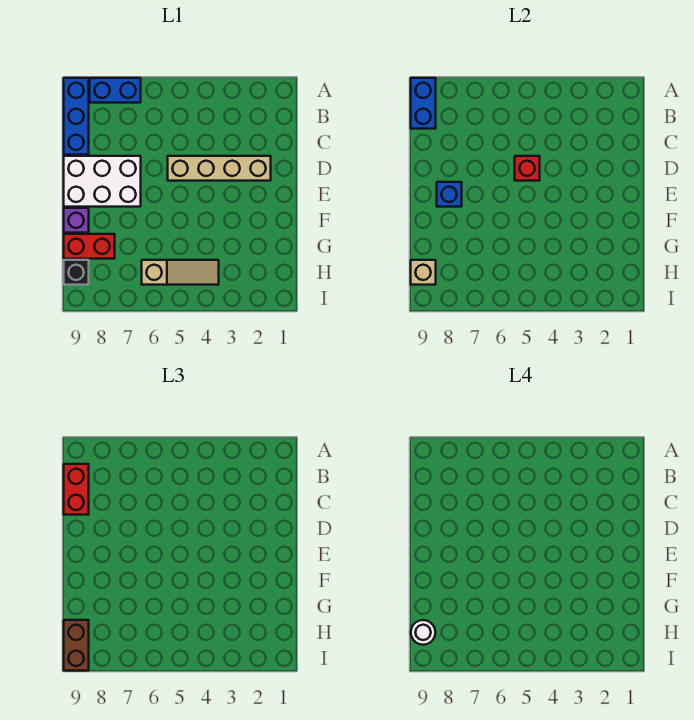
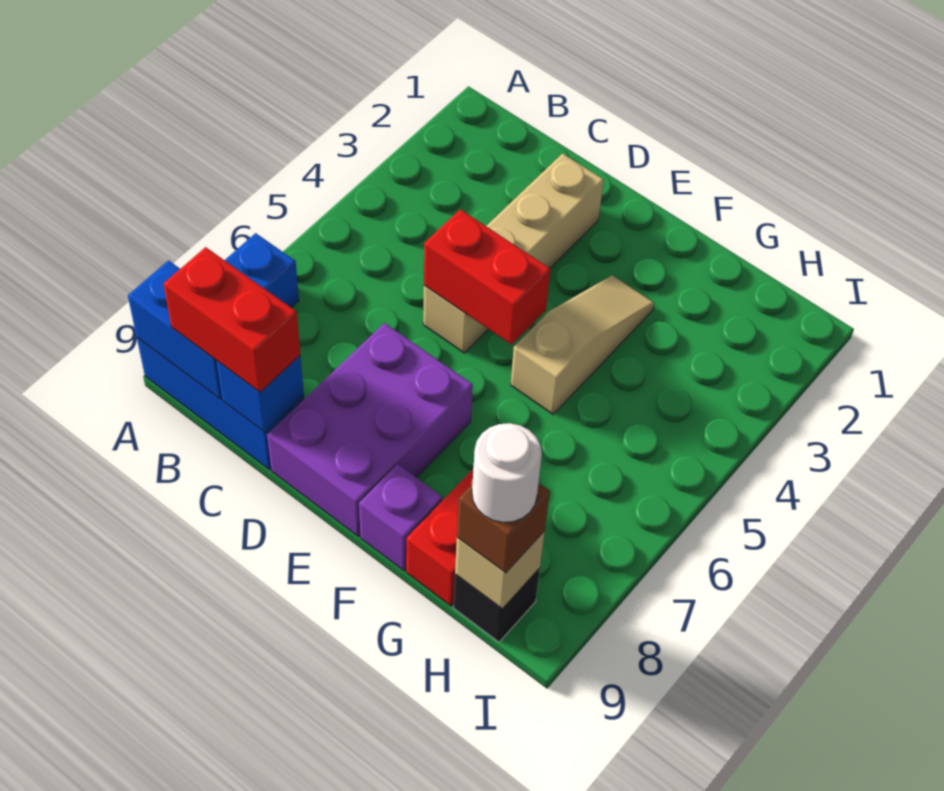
red brick D5 level 2 -> red brick D5:E5 level 2
white brick D7:E9 level 1 -> purple brick D7:E9 level 1
blue brick E8 level 2 -> blue brick C9 level 2
tan slope H4:H6 level 1 top 6 -> tan slope F3:F5 level 1 top 5
brown brick H9:I9 level 3 -> brown brick H9 level 3

